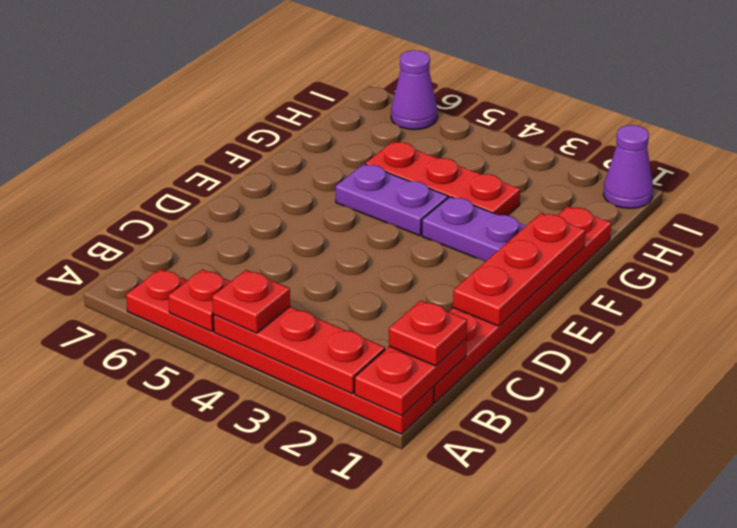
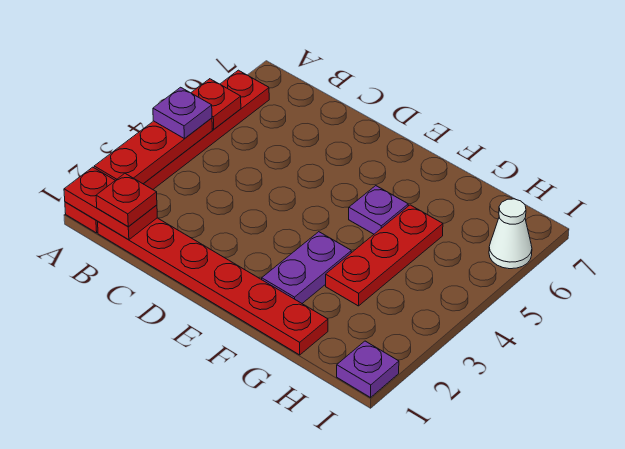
red plate A4 level 3 -> purple plate A4 level 3
red plate D1:F1 level 2 -> none
purple plate F4:F5 level 1 -> purple plate F5 level 1
purple cone I1 level 1 -> purple plate I1 level 1
purple cone I6 level 1 -> white cone I6 level 1

